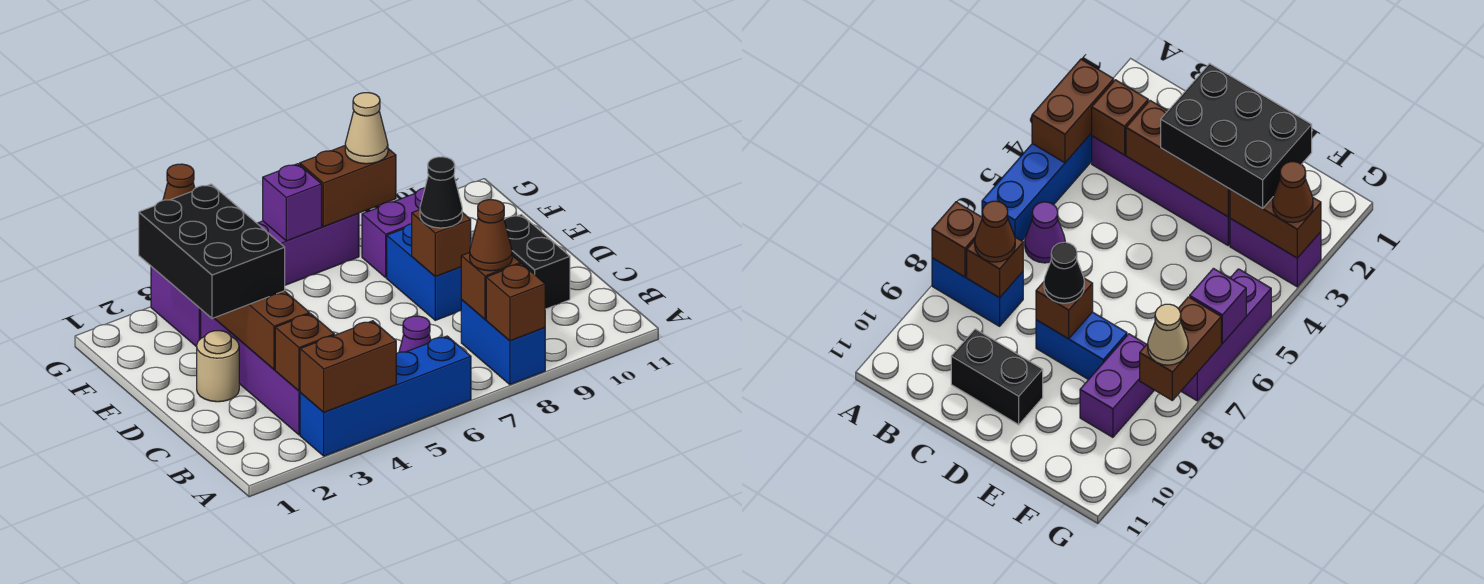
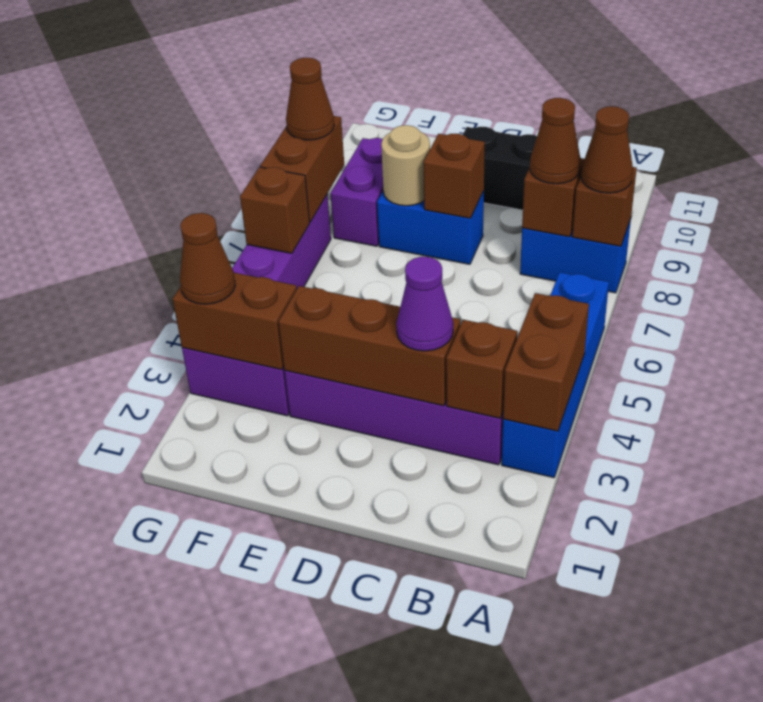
none -> brown cone A8 level 3
purple cone B6 level 1 -> purple cone C3 level 3
tan round brick D2 level 1 -> tan round brick E8 level 2
black brick D2:F3 level 3 -> none
black cone D8 level 3 -> none
purple brick G6 level 2 -> brown brick G6 level 2
tan cone G8 level 3 -> brown cone G8 level 3

